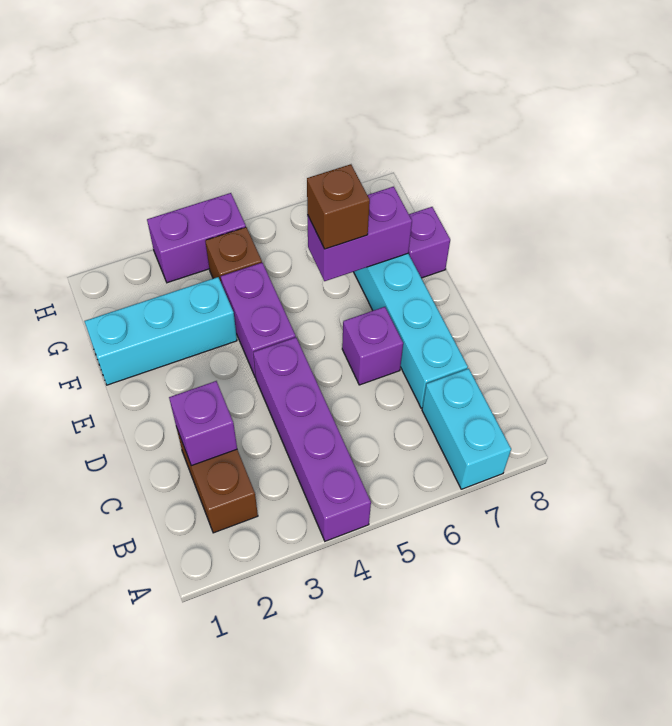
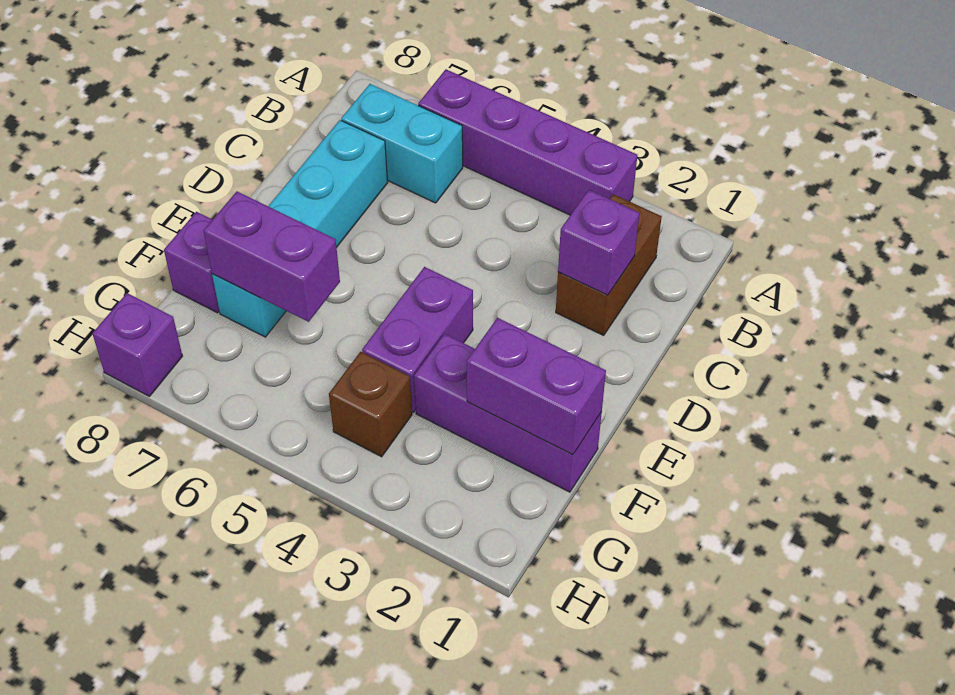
purple brick A4:D4 level 1 -> purple brick A3:A6 level 1
cyan brick A7:B7 level 1 -> cyan brick B6:B7 level 1
purple brick D6 level 1 -> purple brick H8 level 1
cyan brick F1:F3 level 1 -> purple brick F1:F3 level 1
brown brick F6 level 3 -> none
purple brick H3:H4 level 1 -> purple brick F1:F2 level 2

